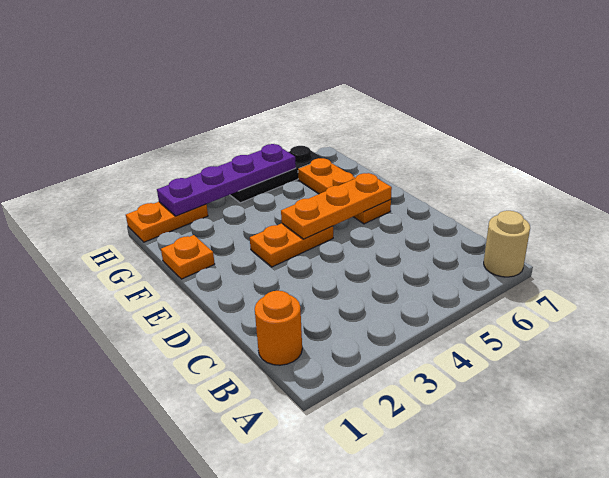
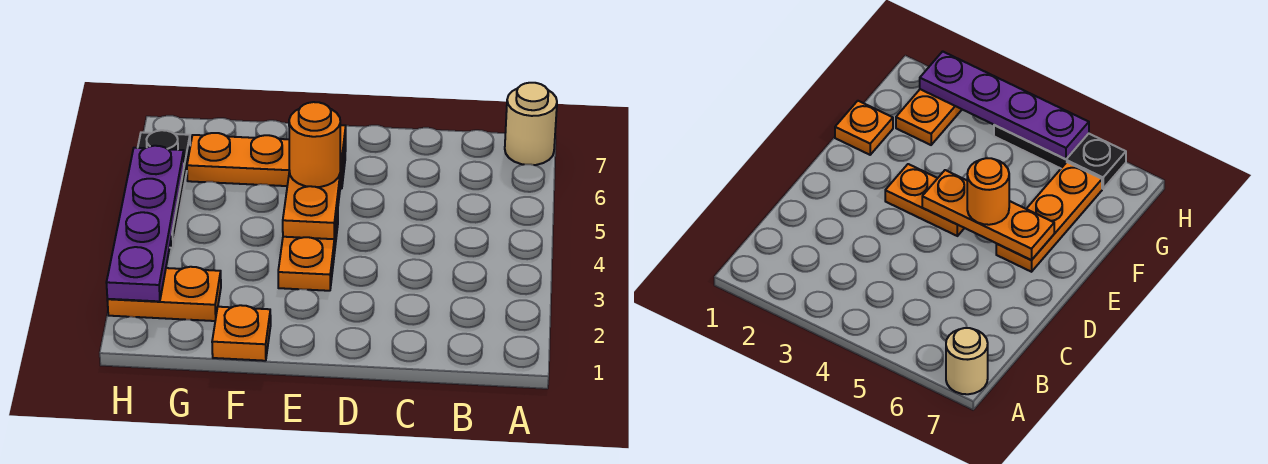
orange round brick B1 level 1 -> orange round brick E5 level 3
orange plate H1:H2 level 1 -> orange plate G2:H2 level 1

